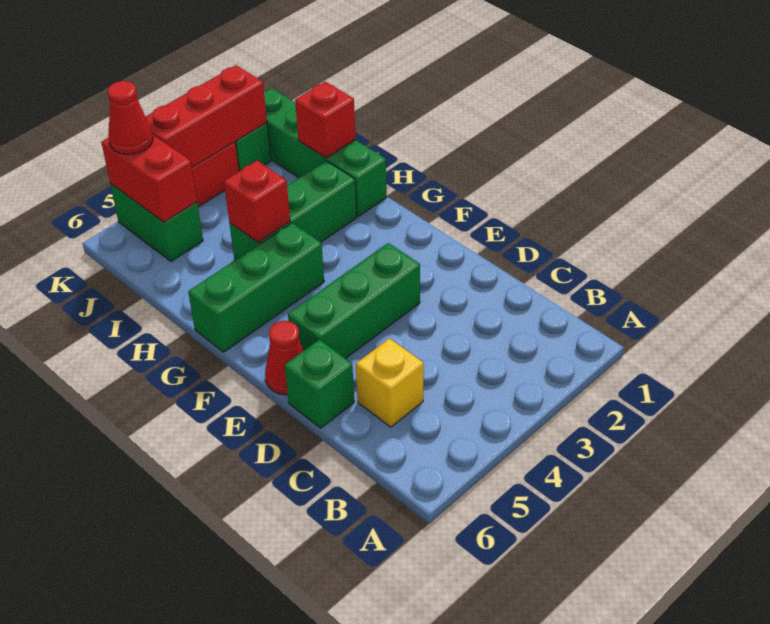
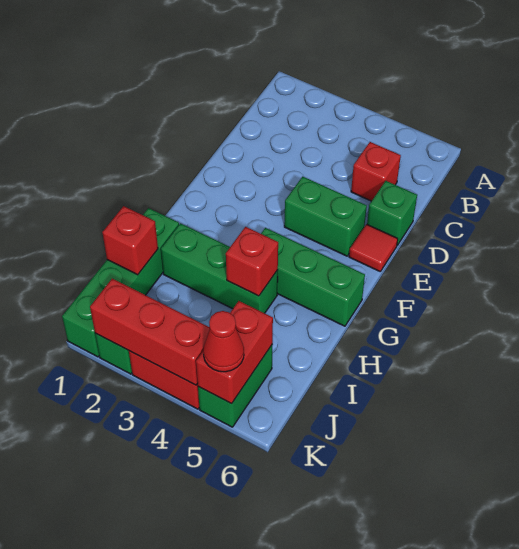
yellow brick C5 level 1 -> red brick C5 level 1
green brick E3:E5 level 1 -> green brick E4:E5 level 1
red cone E6 level 1 -> red tile E6 level 1

